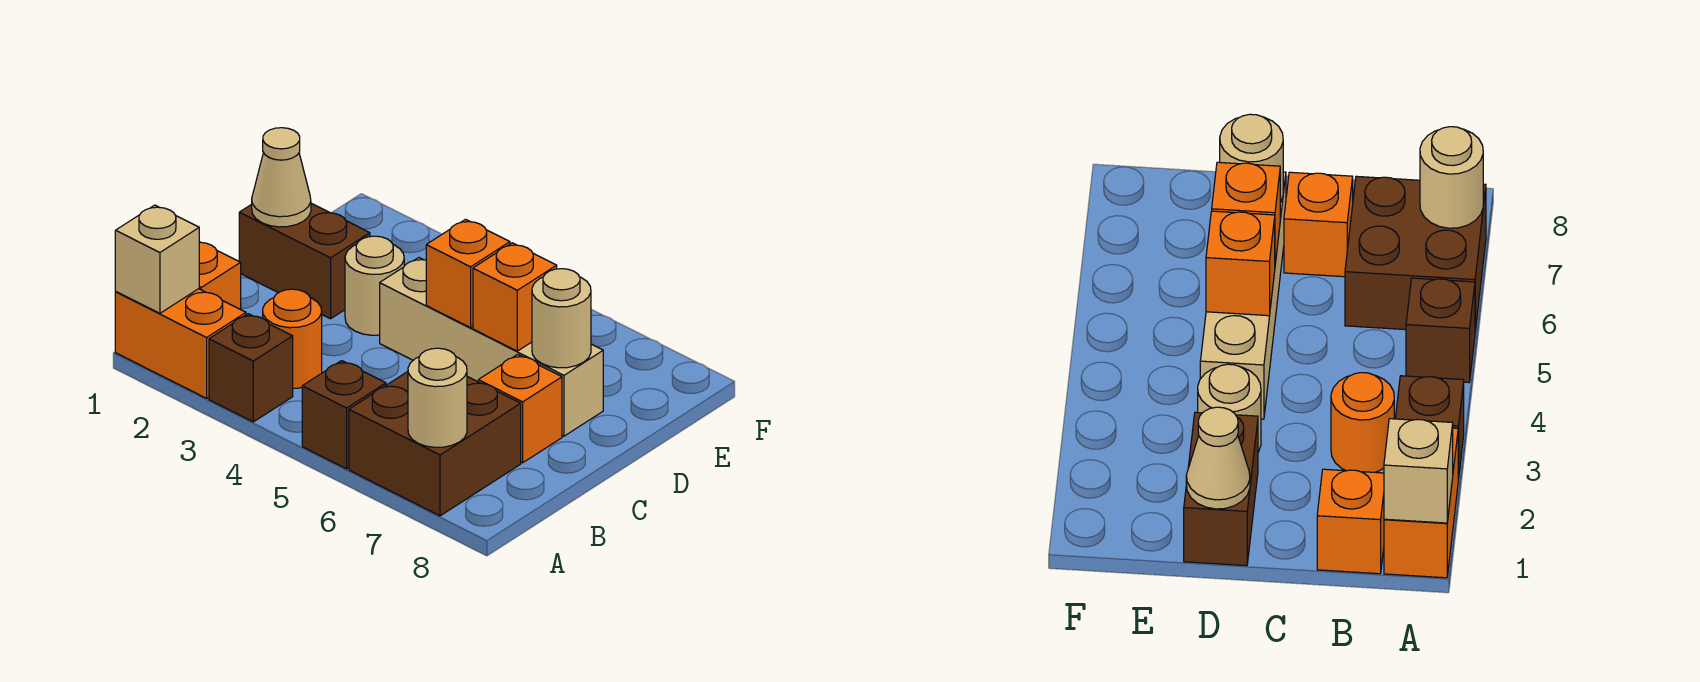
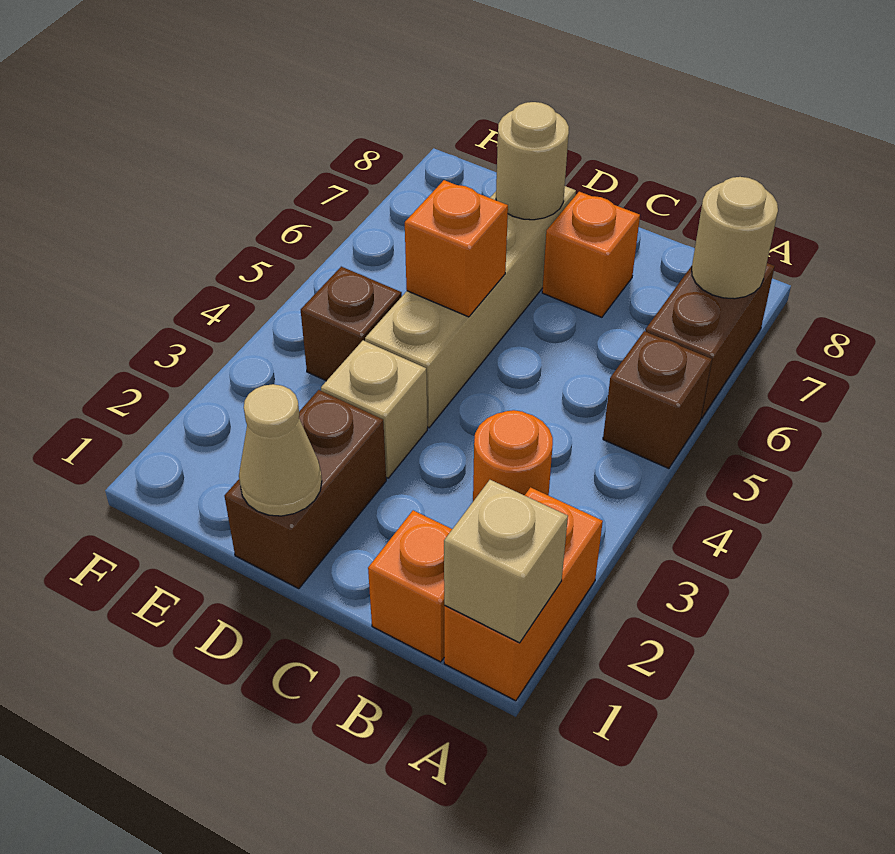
brown brick A3 level 1 -> brown brick E4 level 1
brown brick A6:B7 level 1 -> brown brick A6:A7 level 1
tan round brick D3 level 1 -> tan brick D3 level 1
orange brick D6 level 2 -> none

